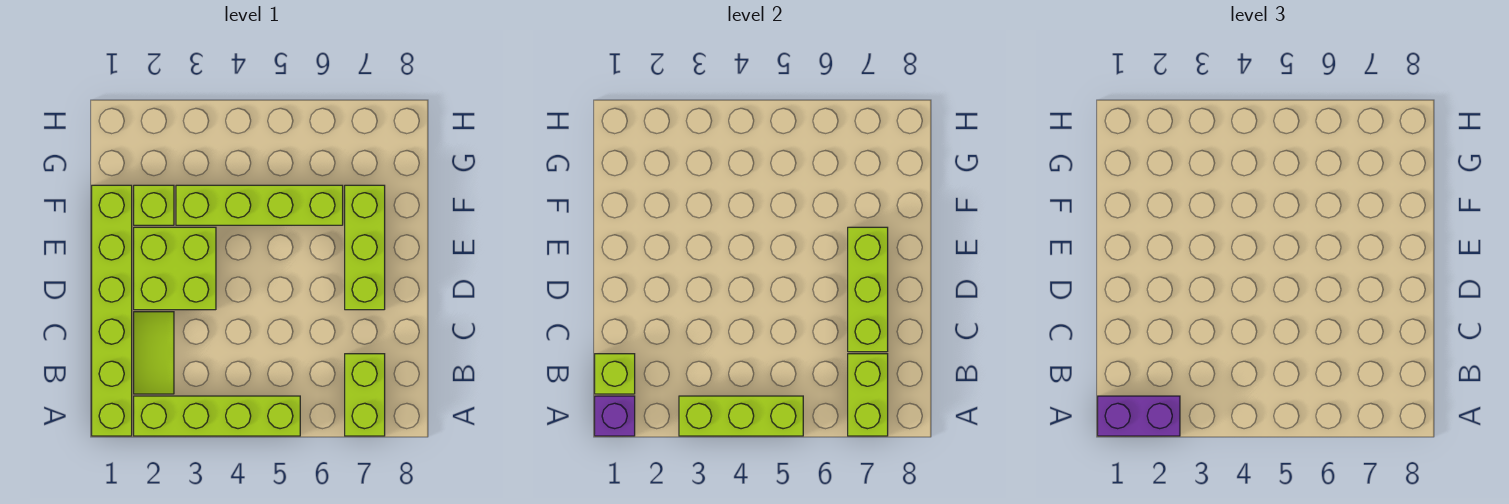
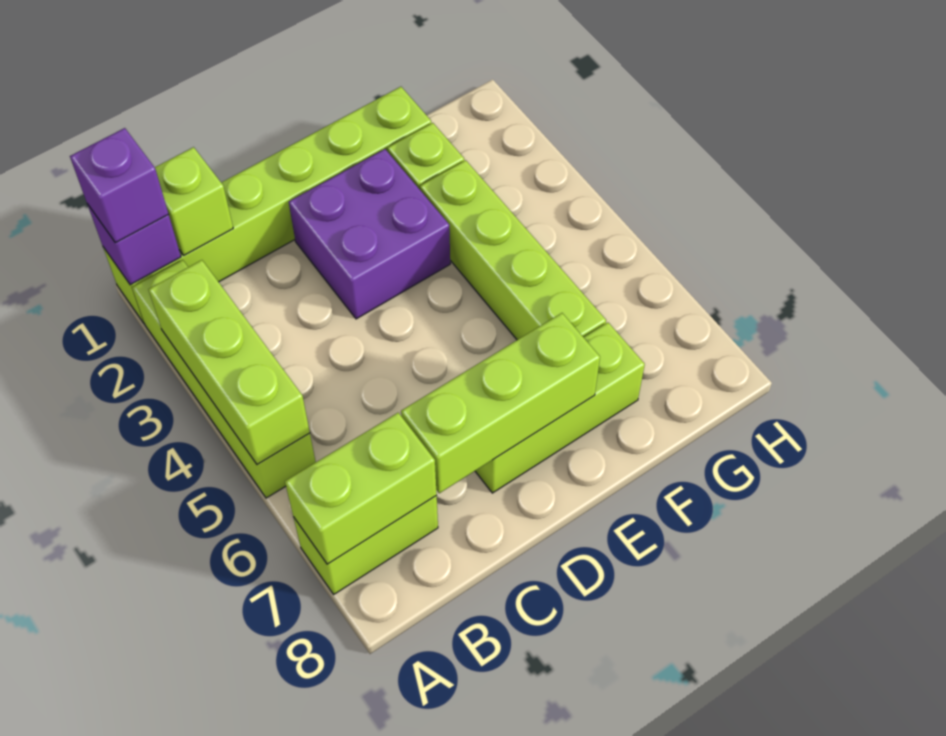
purple brick A1:A2 level 3 -> purple brick A1 level 3
lime tile B2:C2 level 1 -> none
lime brick D2:E3 level 1 -> purple brick D2:E3 level 1

